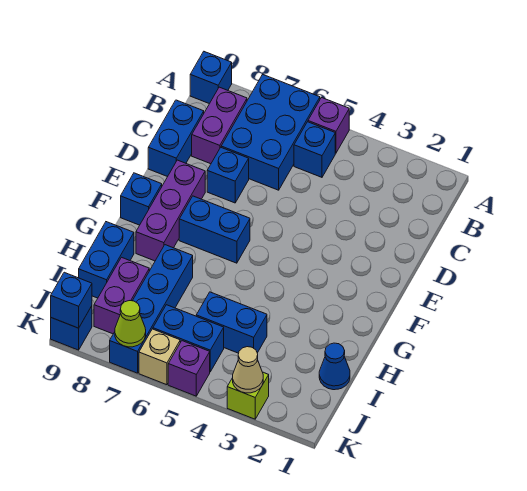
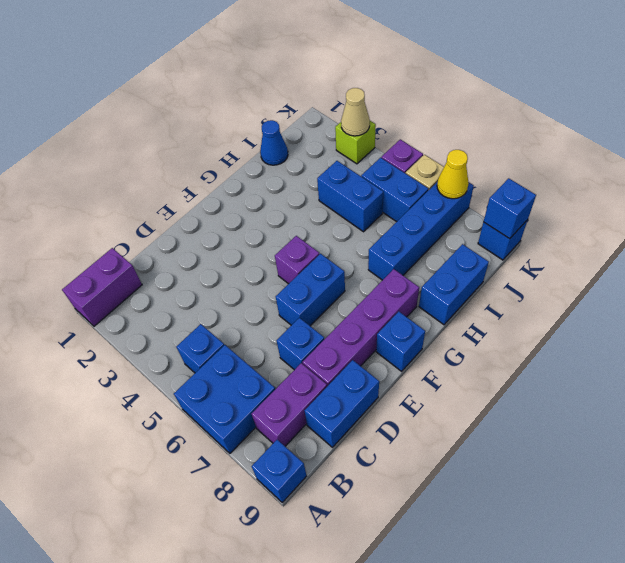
purple brick A5 level 1 -> purple brick F5 level 1
blue brick A6:C7 level 1 -> blue brick A6:B7 level 1
purple brick E8:G8 level 1 -> purple brick D8:G8 level 1
blue brick F6:F7 level 1 -> blue brick E6:F6 level 1
purple brick I8:J8 level 1 -> purple brick A1:B1 level 1
lime cone K7 level 2 -> yellow cone K7 level 2

